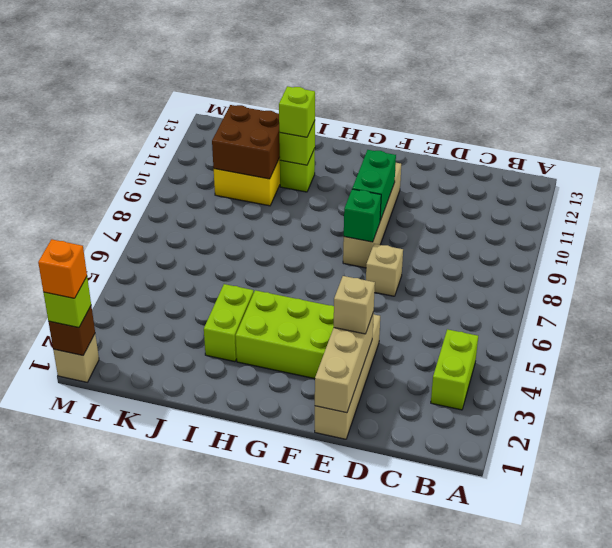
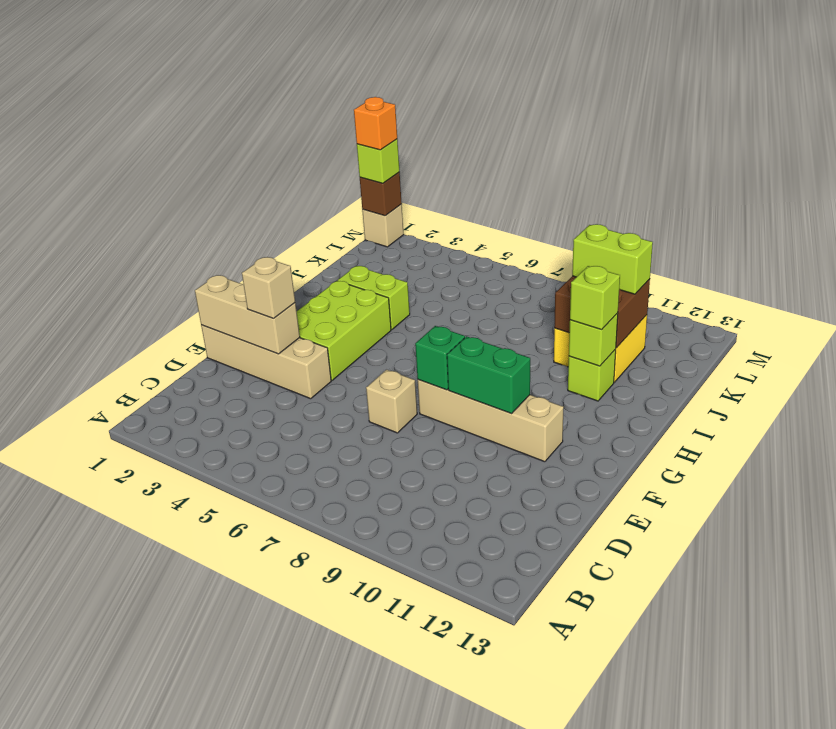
lime brick B3:B4 level 1 -> lime brick K10:K11 level 3

